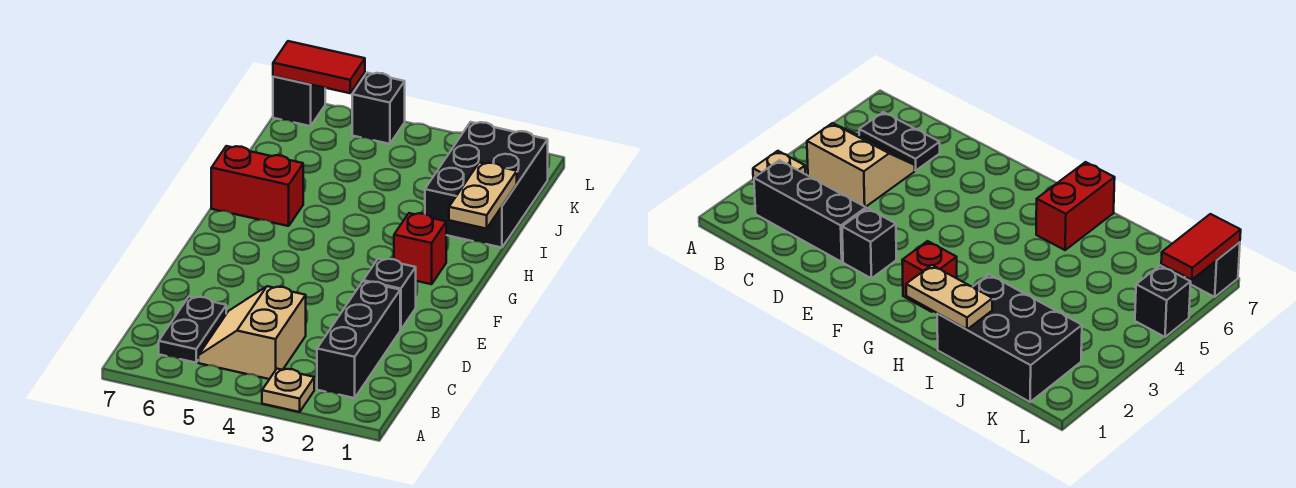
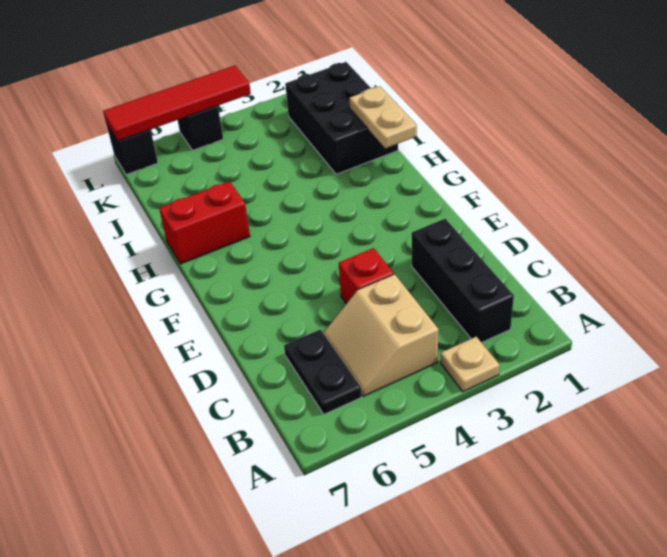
black brick E2 level 1 -> none
red brick G2 level 1 -> red brick D4 level 1
red tile L6:L7 level 2 -> red tile L4:L7 level 2

